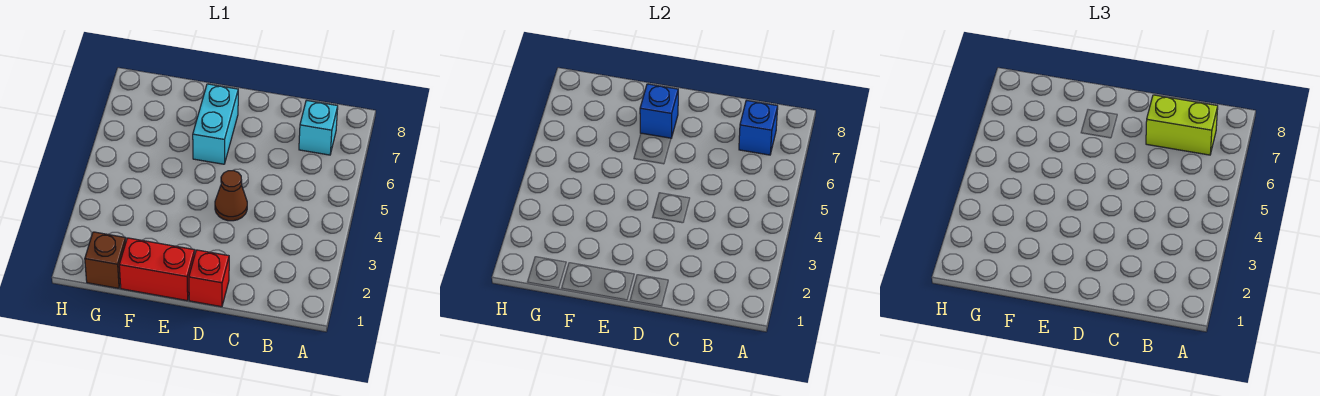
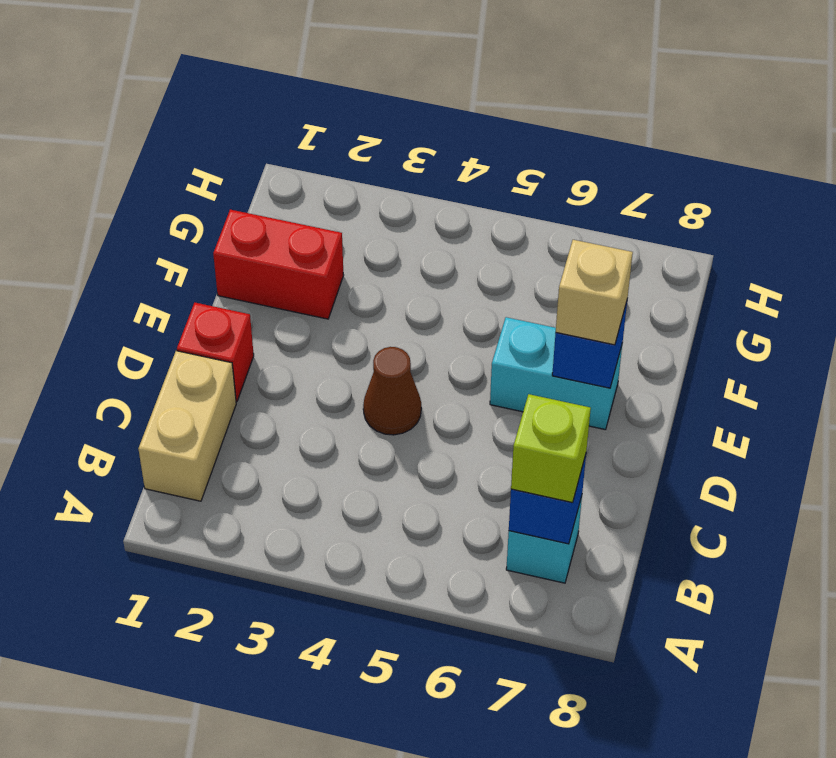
none -> tan brick B1:C1 level 1
lime brick B7:C7 level 3 -> lime brick B7 level 3
red brick E1:F1 level 1 -> red brick F1:F2 level 1
none -> tan brick E7 level 3
brown brick G1 level 1 -> none

